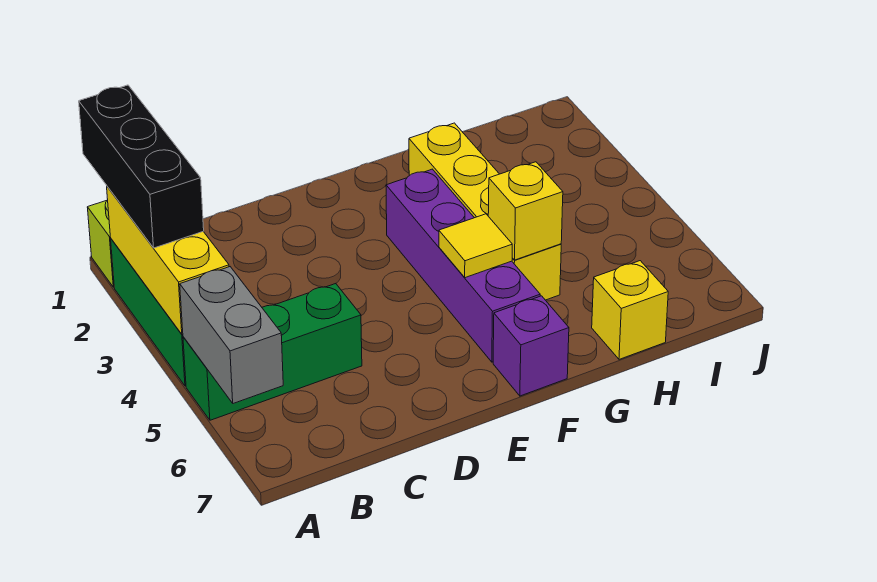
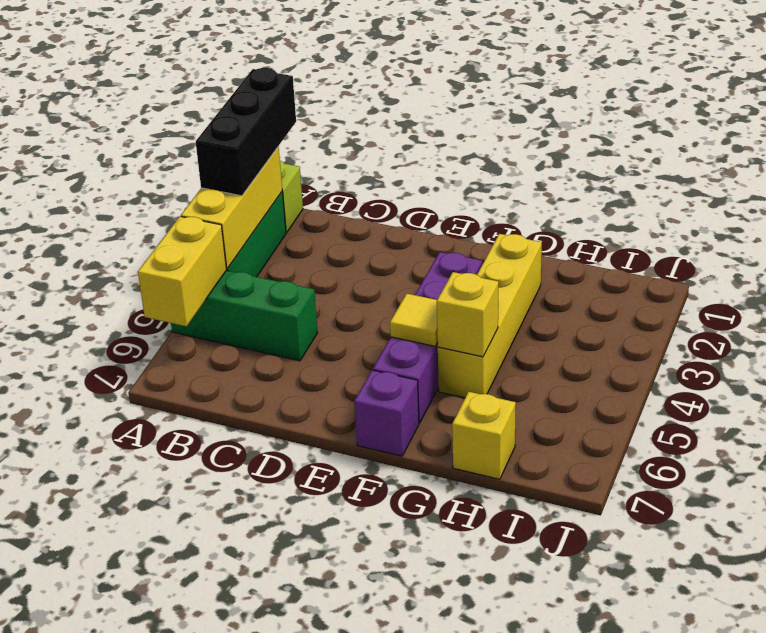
grey brick A5:A6 level 2 -> yellow brick A5:A6 level 2

